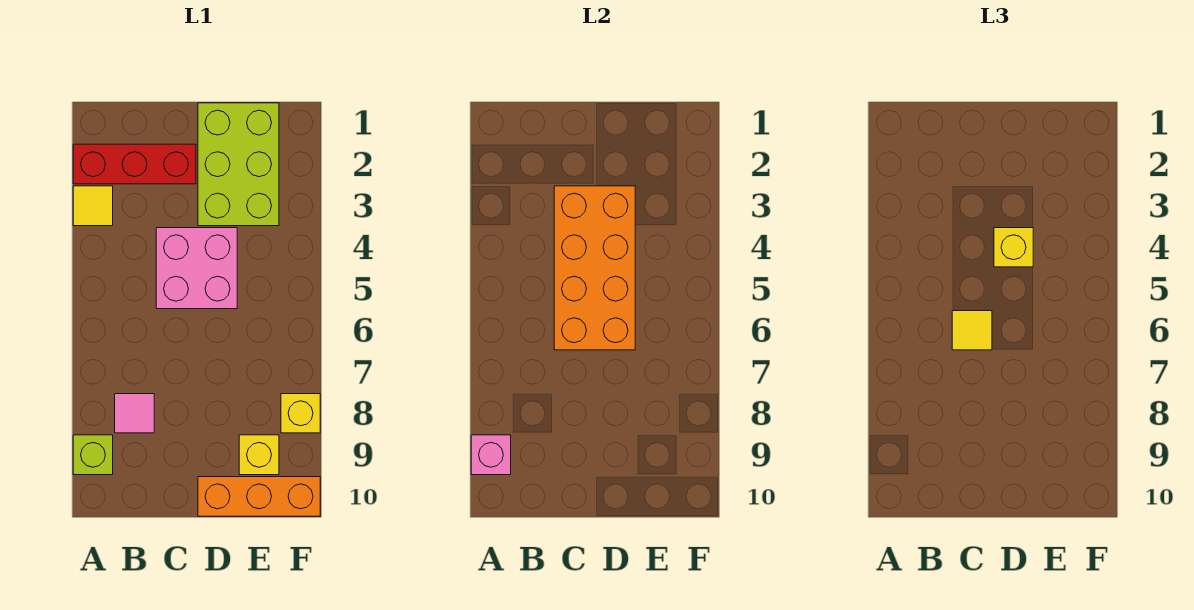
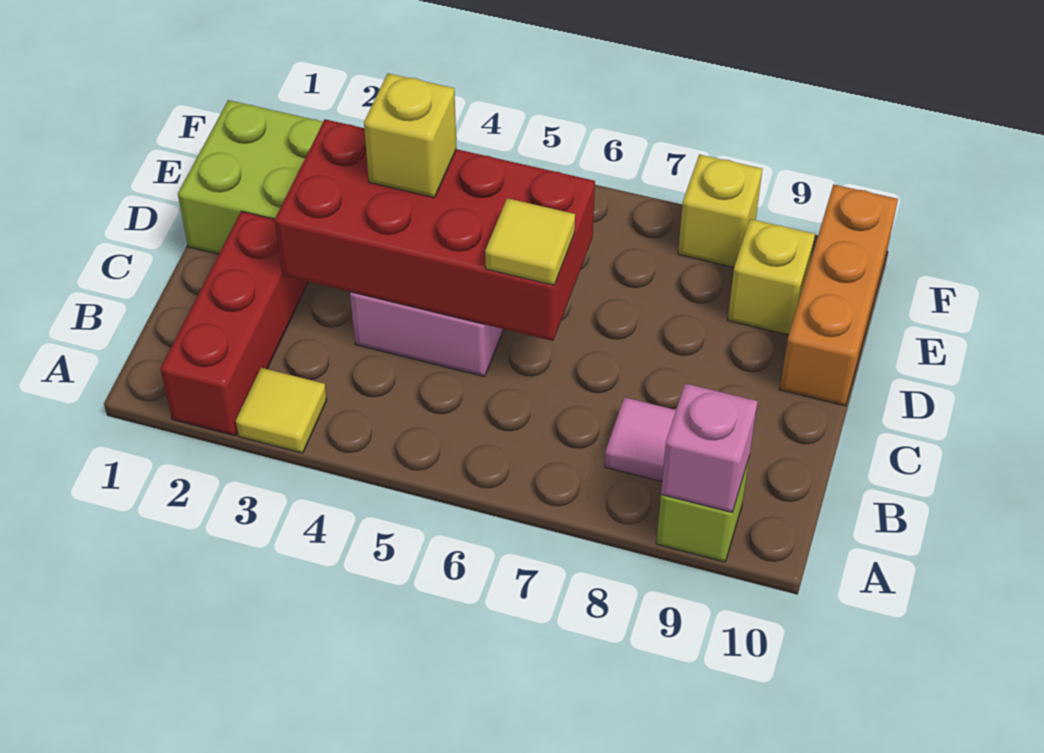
orange brick C3:D6 level 2 -> red brick C3:D6 level 2

